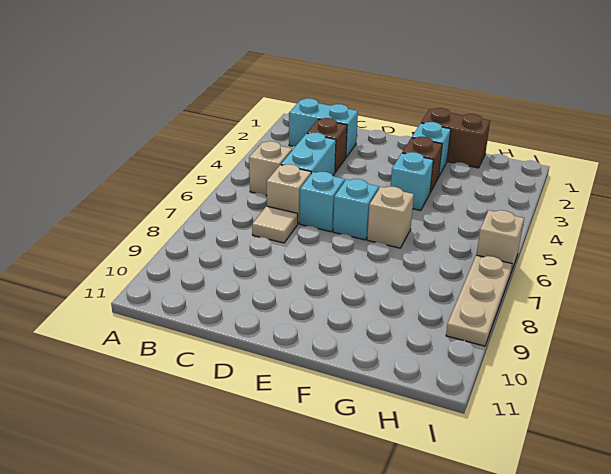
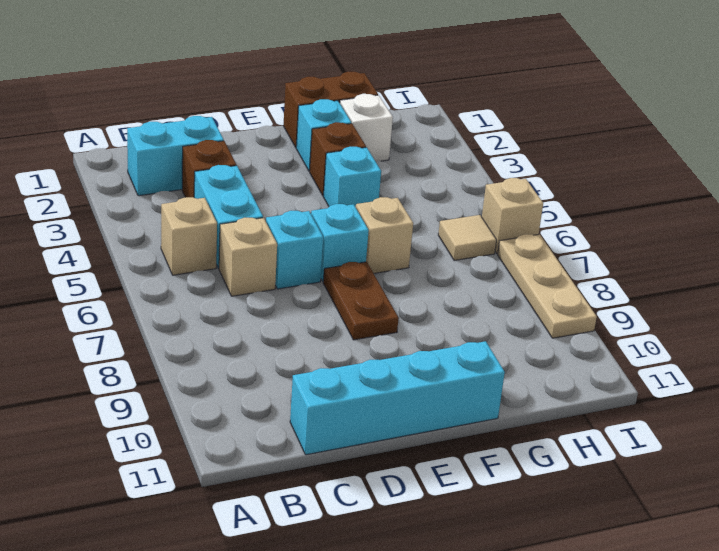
tan tile C7 level 1 -> tan tile H6 level 1
none -> cyan brick C11:F11 level 1
none -> brown plate E7:E8 level 1
none -> white brick G2 level 1

